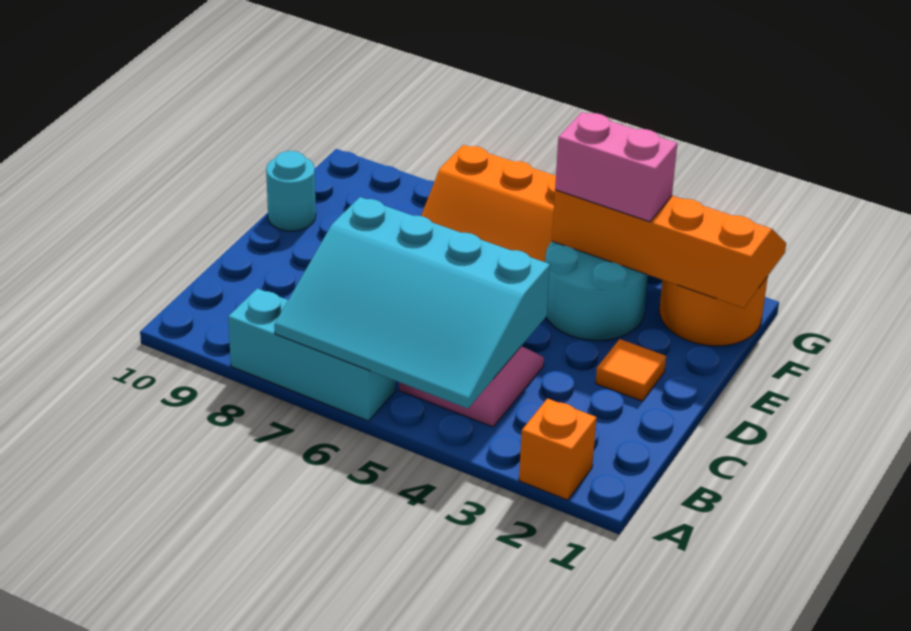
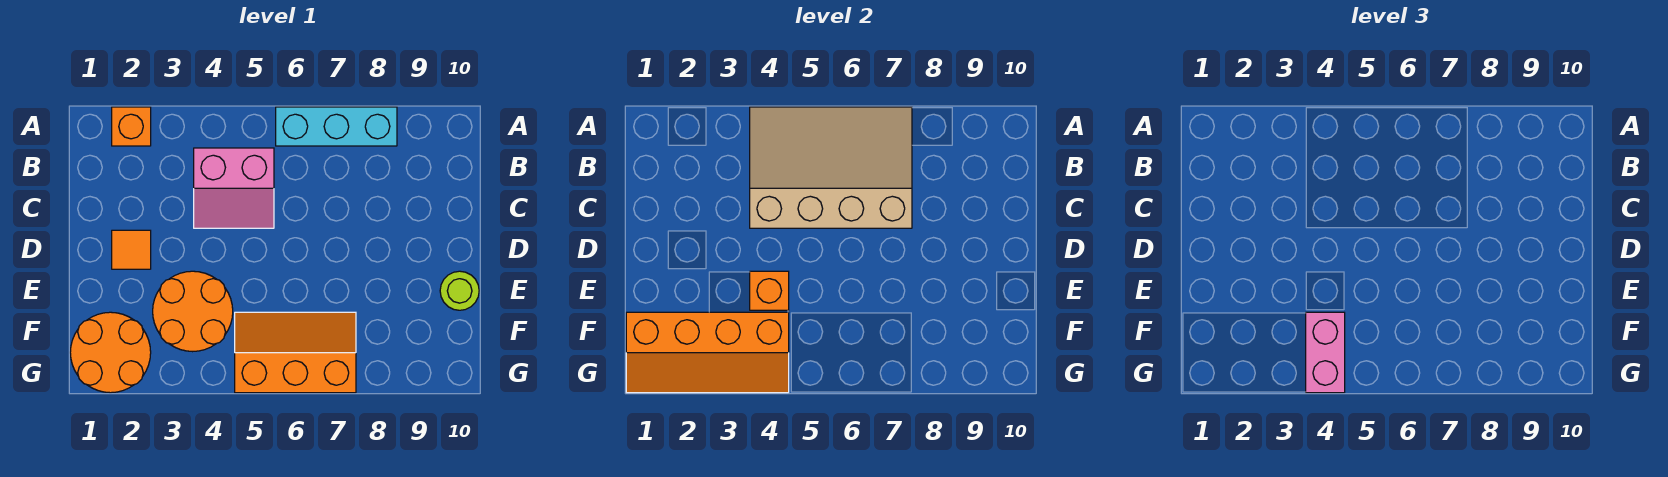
cyan slope A4:C7 level 2 top C -> tan slope A4:C7 level 2 top C
cyan round brick E3:F4 level 1 -> orange round brick E3:F4 level 1
none -> orange brick E4 level 2
cyan round brick E10 level 1 -> lime round brick E10 level 1
pink brick F3:F4 level 3 -> pink brick F4:G4 level 3

